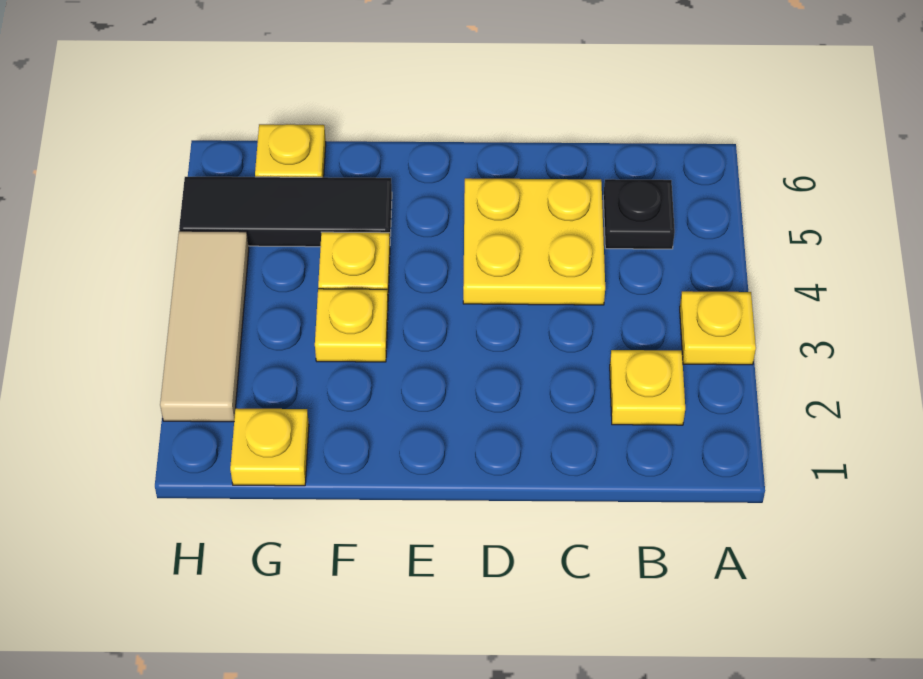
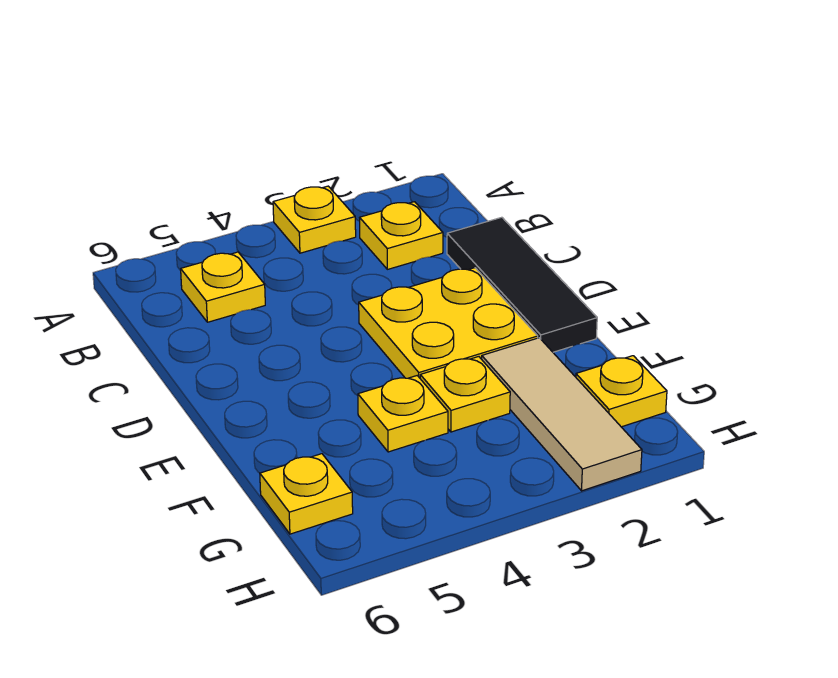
black plate B5 level 1 -> yellow plate B5 level 1
yellow plate C4:D5 level 1 -> yellow plate D2:E3 level 1
black tile F5:H5 level 1 -> black tile C1:E1 level 1
tan tile H2:H4 level 1 -> tan tile F2:H2 level 1

